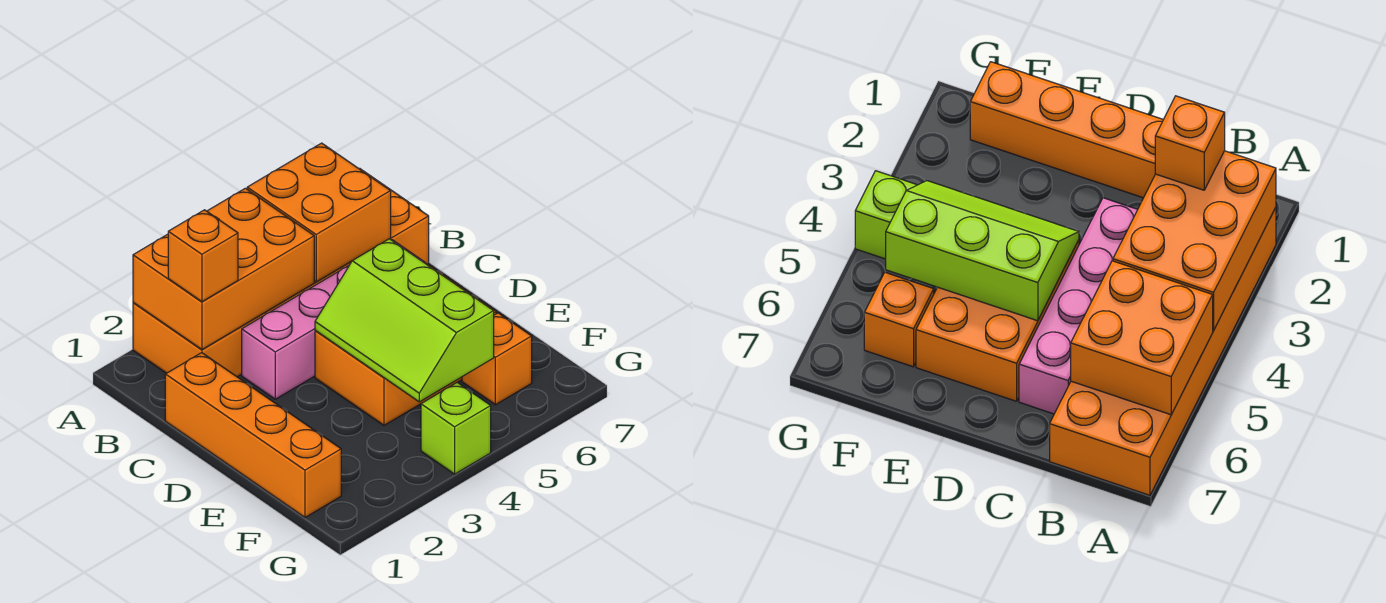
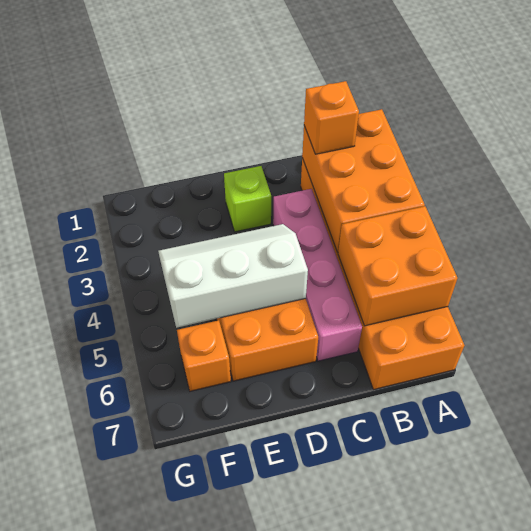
orange brick C1:F1 level 1 -> none
lime slope D4:F5 level 2 top 5 -> white slope D4:F5 level 2 top 5
lime brick G4 level 1 -> lime brick D2 level 1

